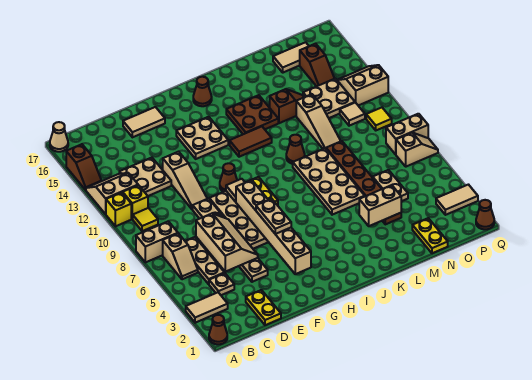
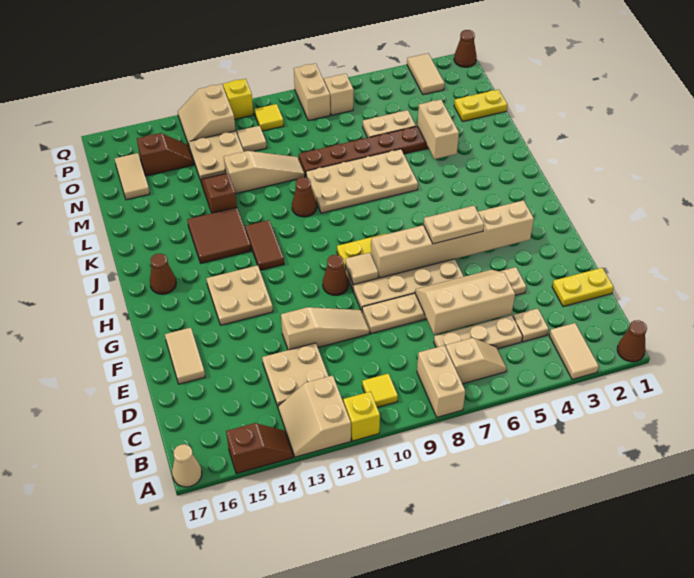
yellow brick B11 level 1 -> yellow brick Q11 level 1
brown plate J13:K14 level 1 -> brown tile J13:K14 level 1

